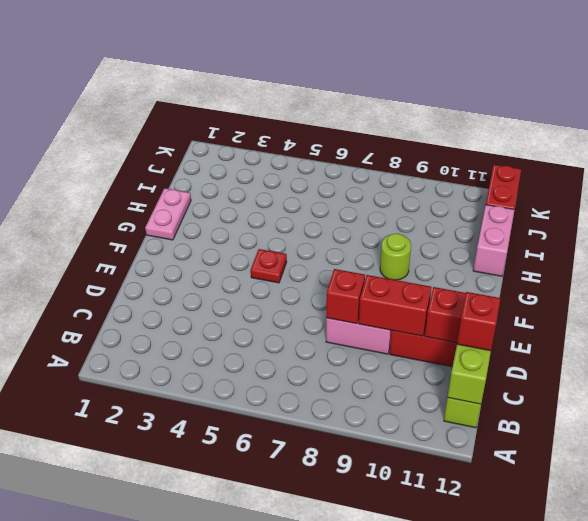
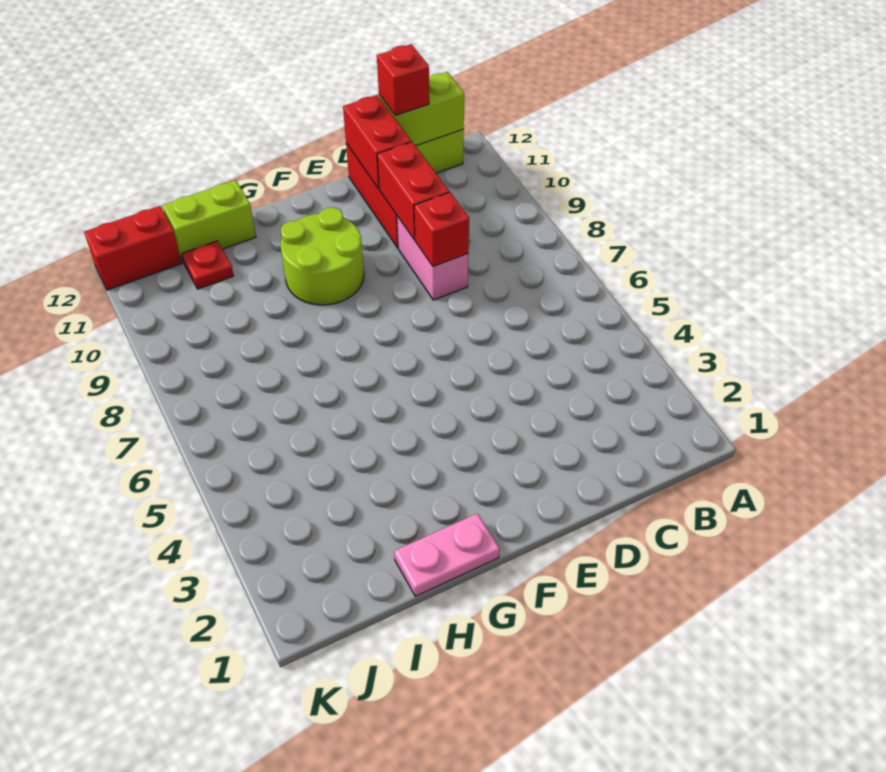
red plate F5 level 1 -> red plate I11 level 1
lime round brick G9 level 1 -> lime round brick F9:G10 level 1
pink brick H12:I12 level 1 -> lime brick H12:I12 level 1

